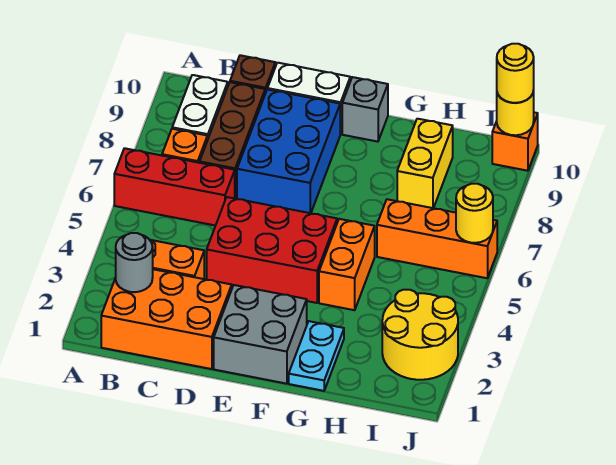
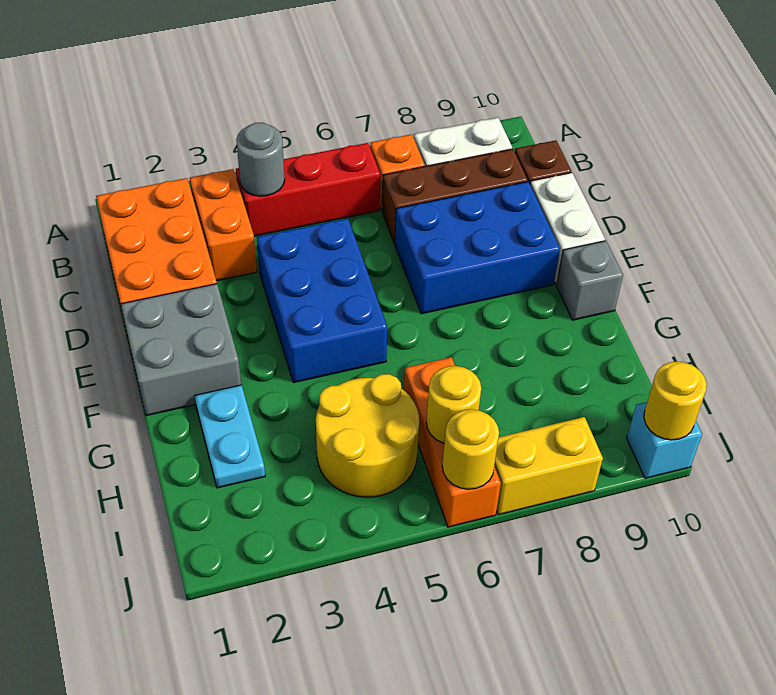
red brick A6:C6 level 1 -> red brick B4:B6 level 1
grey round brick B2 level 2 -> grey round brick B4 level 2
red brick D4:F5 level 1 -> blue brick D4:F5 level 1
cyan plate G1:G2 level 1 -> cyan plate G2:H2 level 1
orange brick G4:G5 level 1 -> none
yellow brick H8:H9 level 1 -> yellow brick J7:J8 level 1
yellow round brick I2:J3 level 1 -> yellow round brick H4:I5 level 1
orange brick J10 level 1 -> cyan brick J10 level 1
yellow round brick J10 level 3 -> yellow round brick I6 level 2

